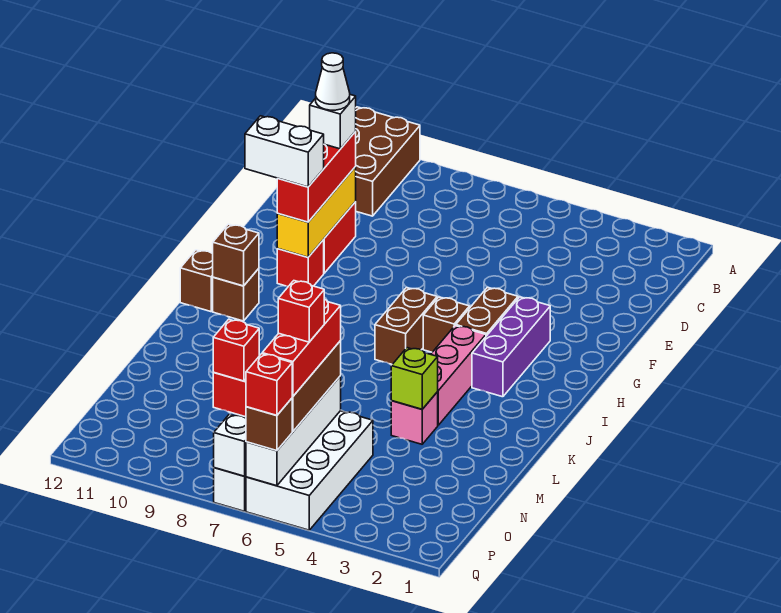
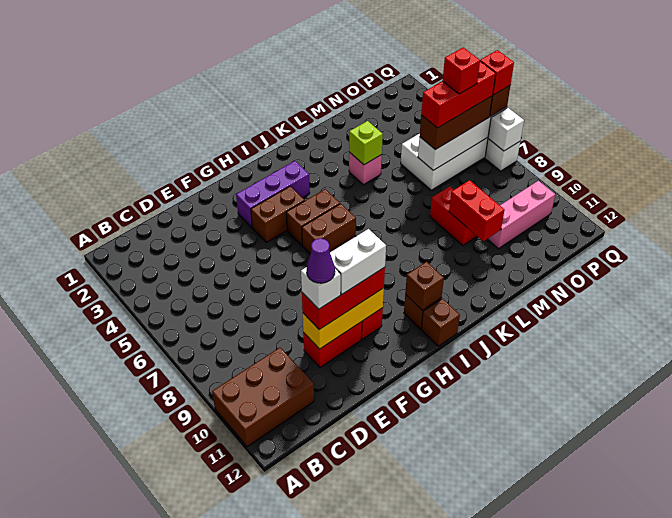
white cone E10 level 5 -> purple cone E10 level 5
white brick G10:G11 level 4 -> white brick F10:G10 level 4
brown brick H5 level 1 -> brown brick H5:I5 level 1
pink brick I4:K4 level 1 -> pink brick N10:P10 level 1
red brick M9 level 2 -> red brick M9:M10 level 2

